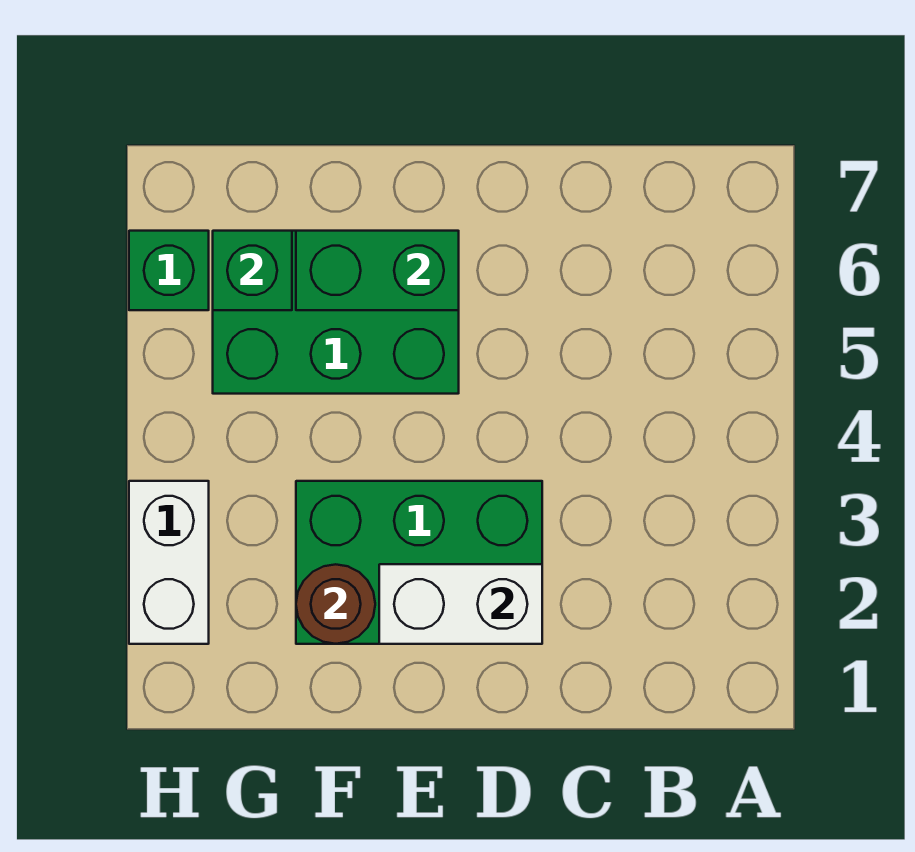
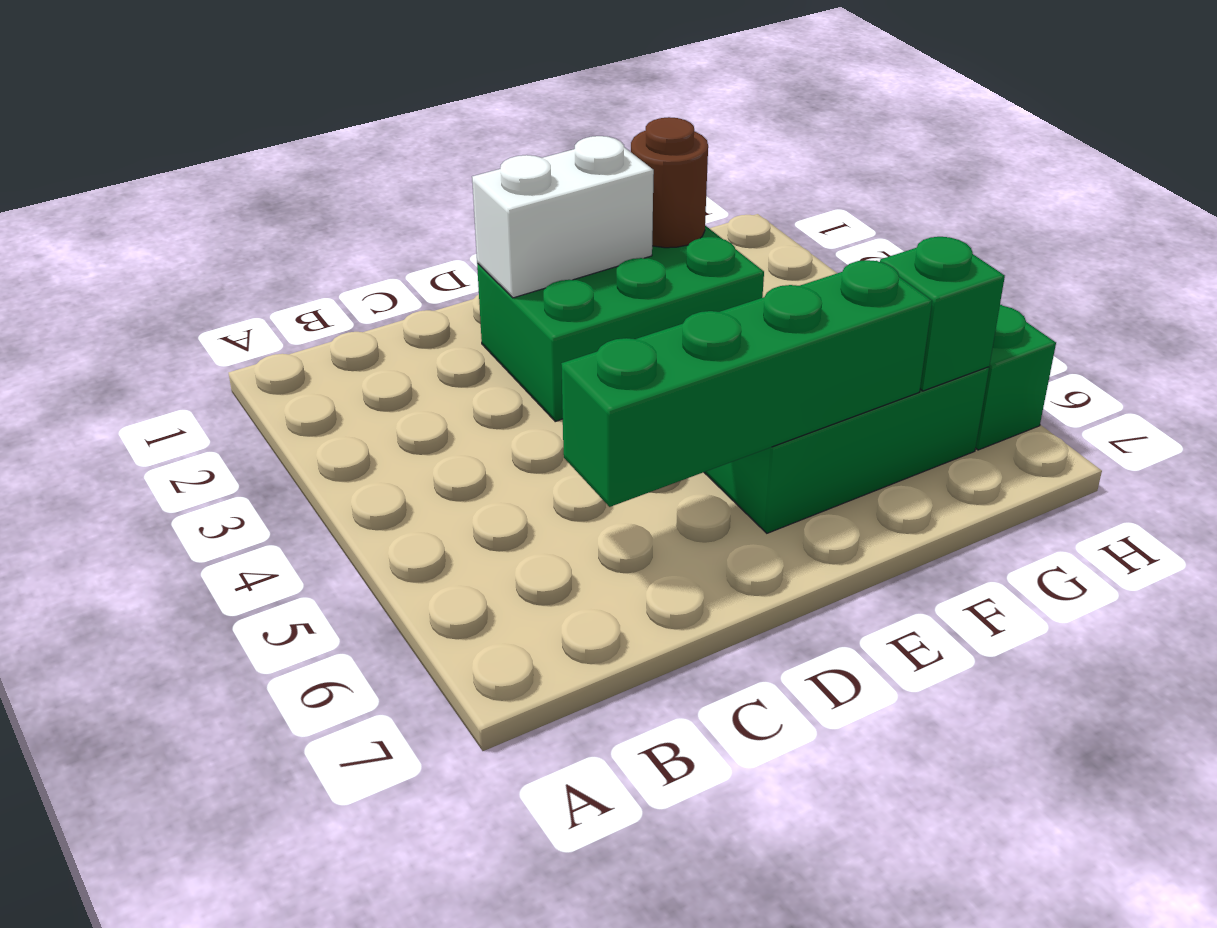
green brick E6:F6 level 2 -> green brick C6:F6 level 2
white brick H2:H3 level 1 -> none

